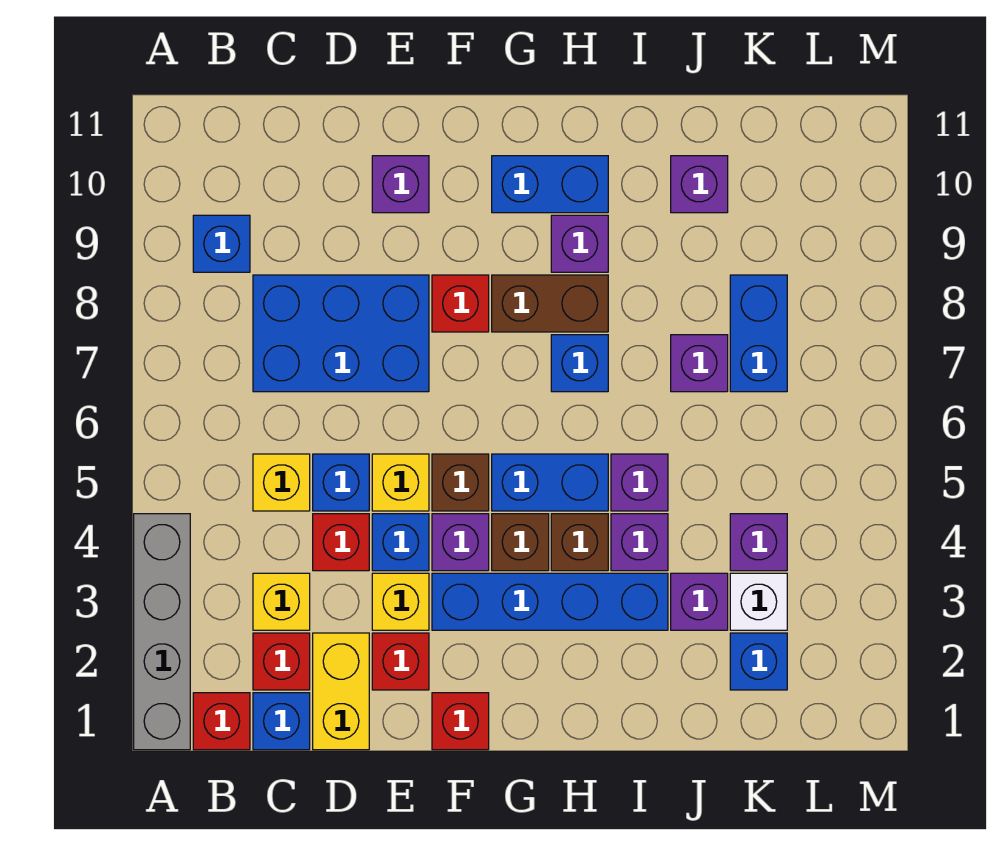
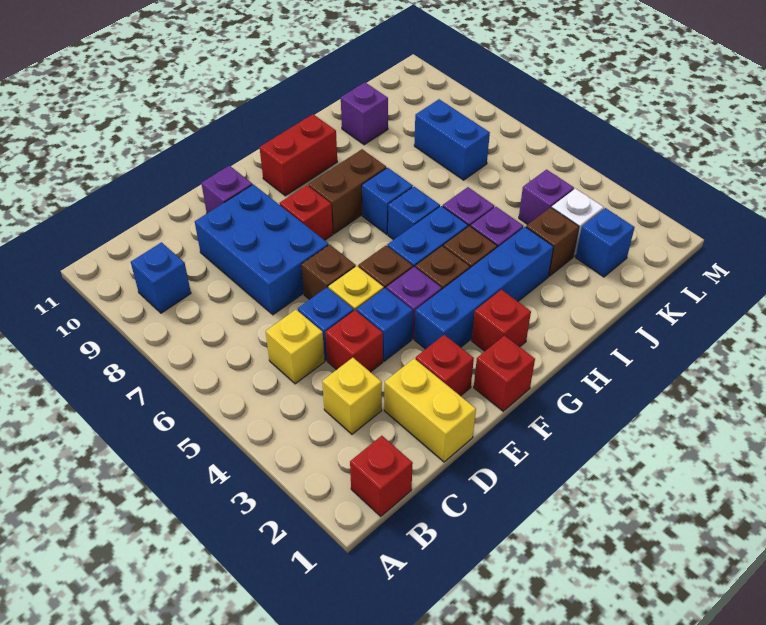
grey brick A1:A4 level 1 -> none
blue brick C1 level 1 -> blue brick H6 level 1
red brick C2 level 1 -> red brick G2 level 1
blue brick C7:E8 level 1 -> blue brick D7:E9 level 1
yellow brick E3 level 1 -> none
none -> brown brick E6 level 1
blue brick G10:H10 level 1 -> red brick G10:H10 level 1
purple brick H9 level 1 -> none
purple brick J3 level 1 -> brown brick J3 level 1
purple brick J7 level 1 -> none

